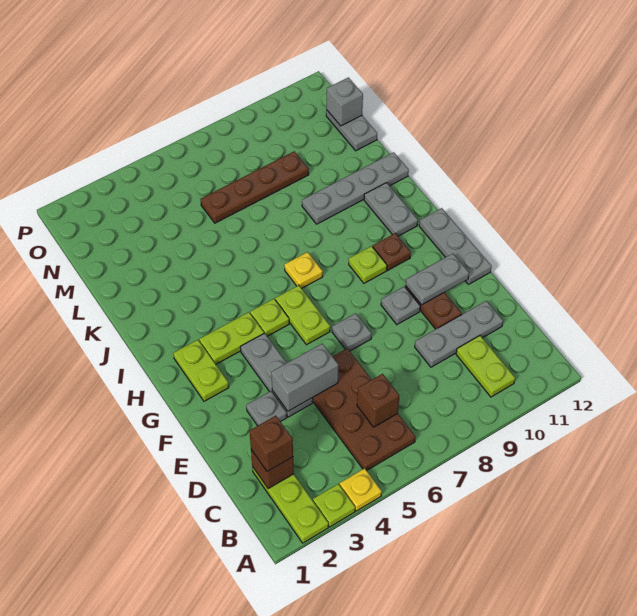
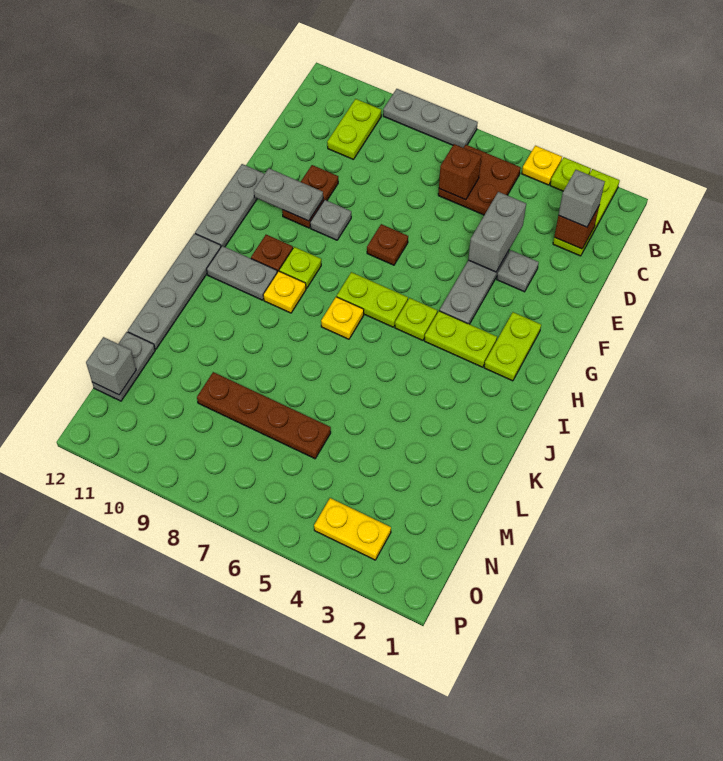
brown plate B5:E6 level 1 -> brown plate B5:C6 level 1
brown brick C2 level 3 -> grey brick C2 level 3
grey plate D9:D11 level 1 -> grey plate A7:A9 level 1
grey brick E4:E5 level 2 -> grey brick D4:E4 level 2
grey plate F7 level 1 -> brown plate F7 level 1
lime plate G6:H6 level 1 -> lime plate H6:H7 level 1
none -> yellow plate I9 level 1
grey plate I11:J11 level 1 -> grey plate I10:I11 level 1
grey plate K9:K12 level 1 -> grey plate I12:L12 level 1
none -> yellow plate O3:O4 level 1

